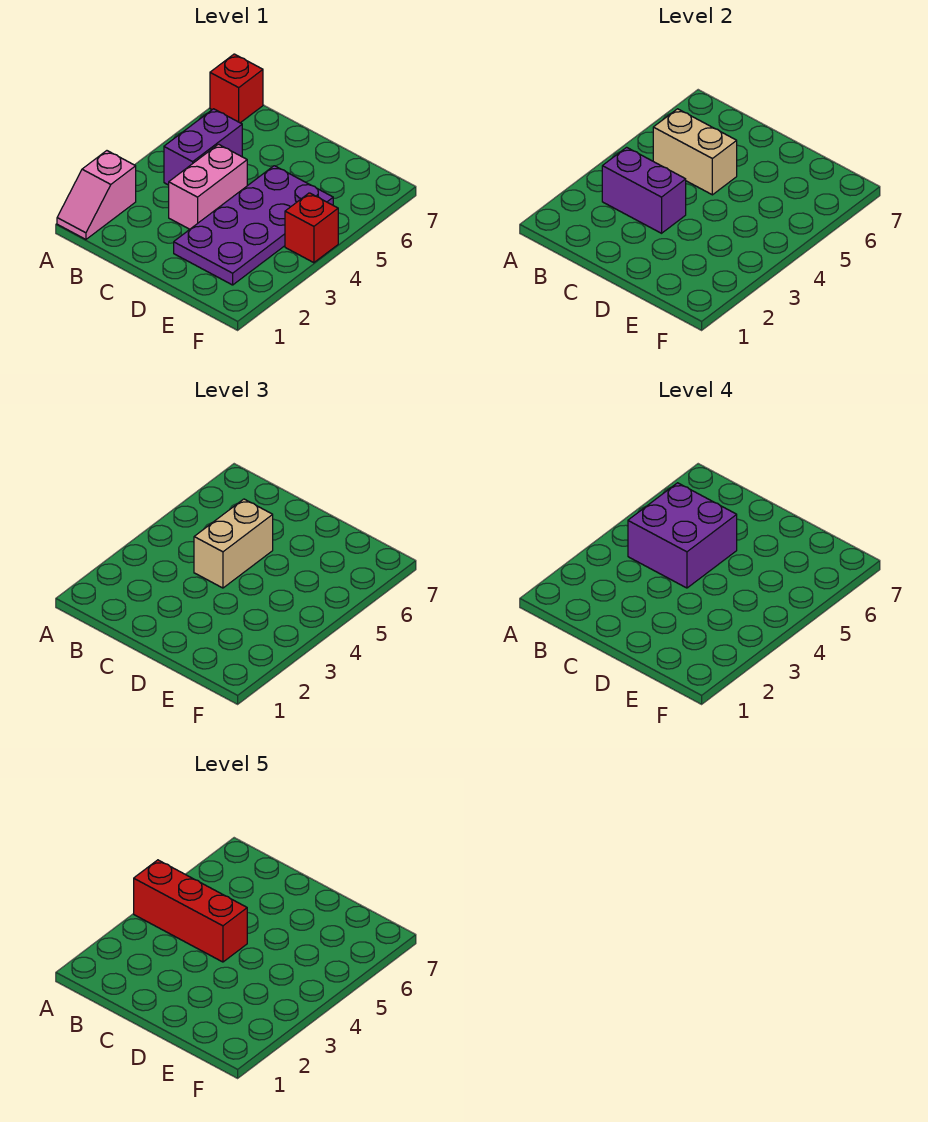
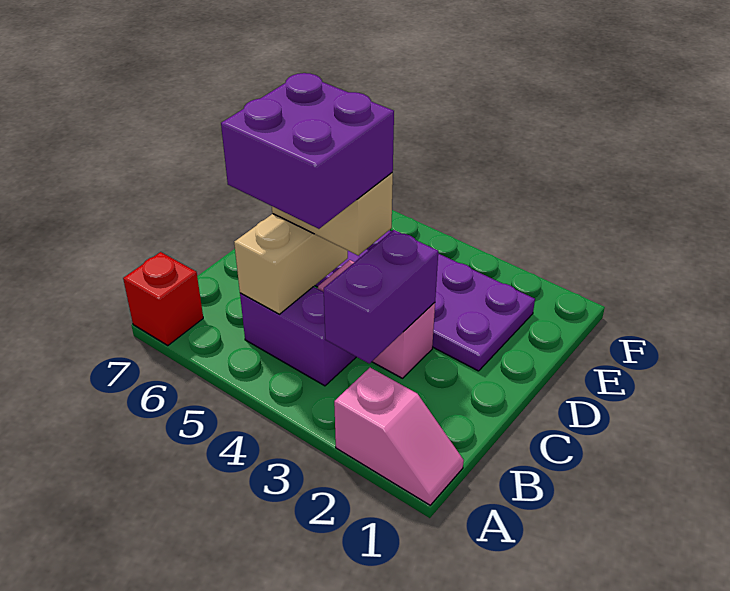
red brick A4:C4 level 5 -> none
red brick F4 level 1 -> none

